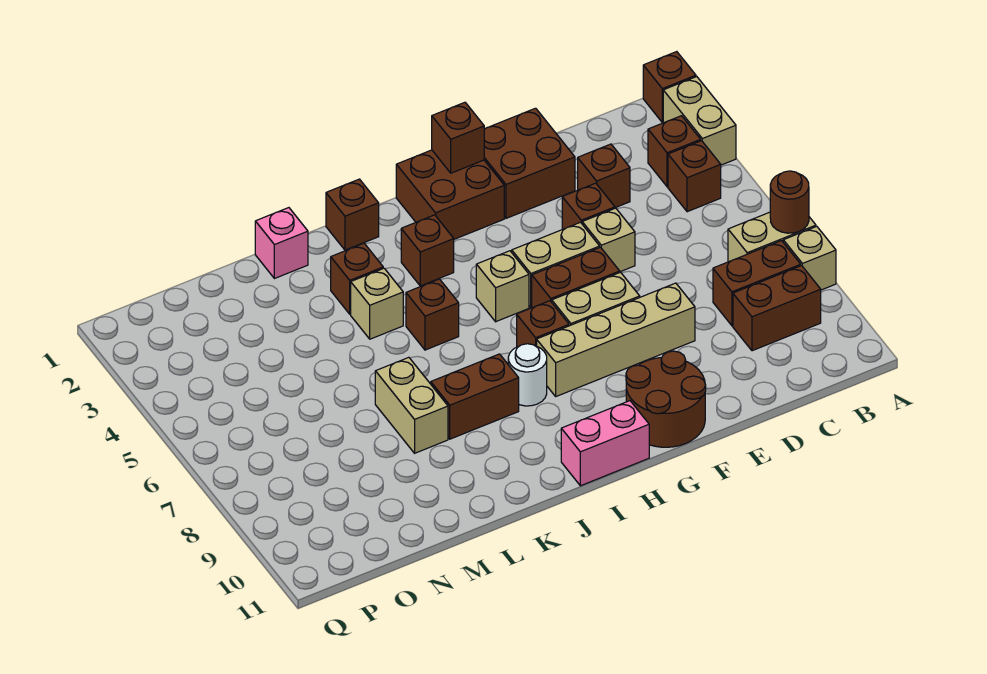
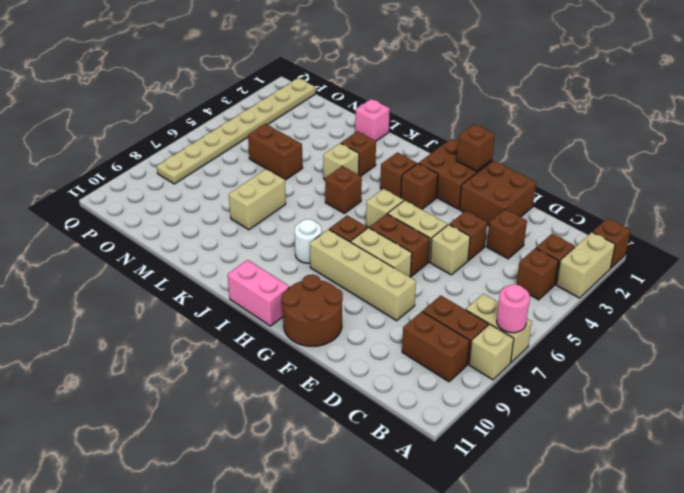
brown round brick A7 level 2 -> pink round brick A7 level 2
brown brick J1 level 1 -> brown brick H3 level 1
brown brick J8:K8 level 1 -> brown brick M5:N5 level 1
none -> tan plate P1:P8 level 1

